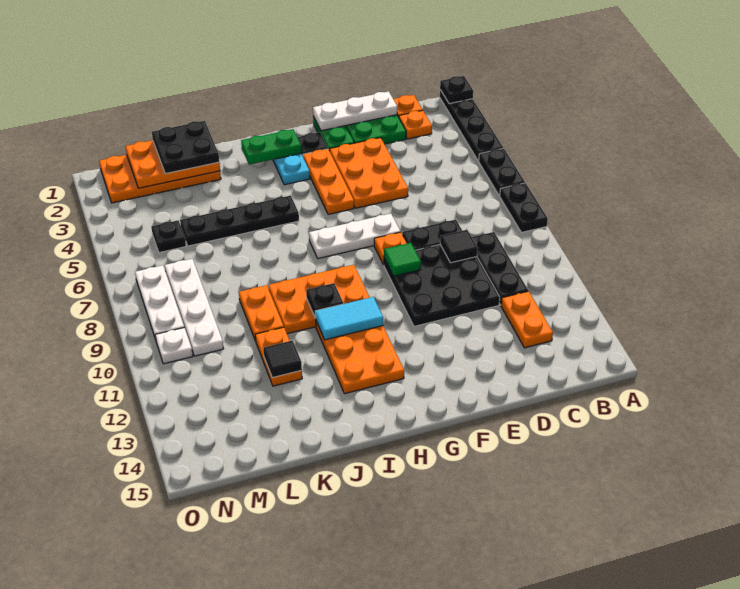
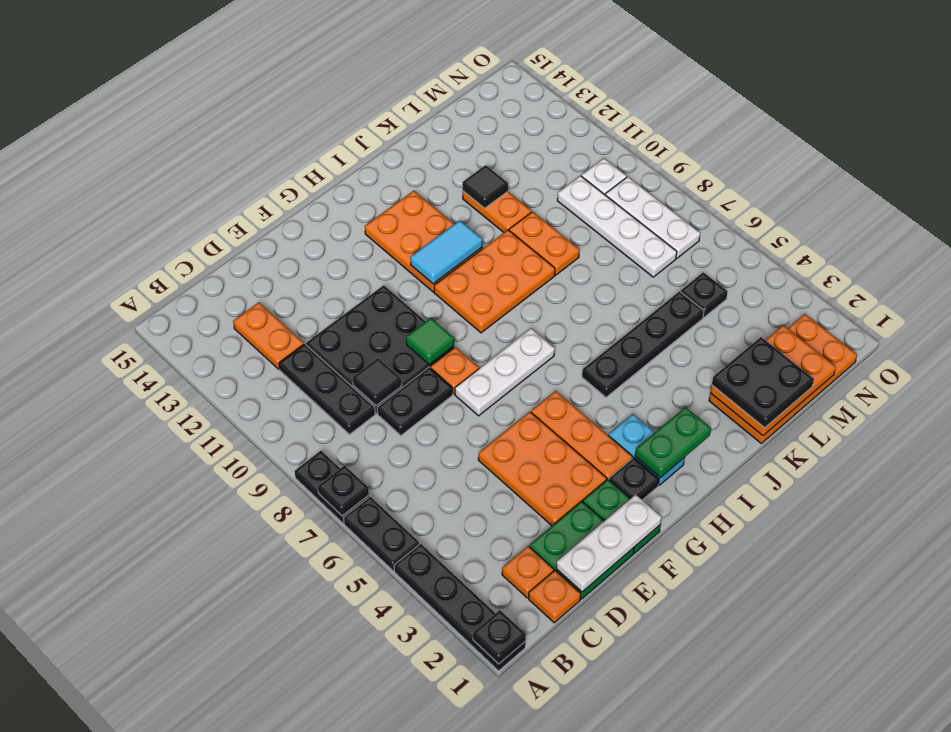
black plate I10 level 2 -> black plate A7 level 2

